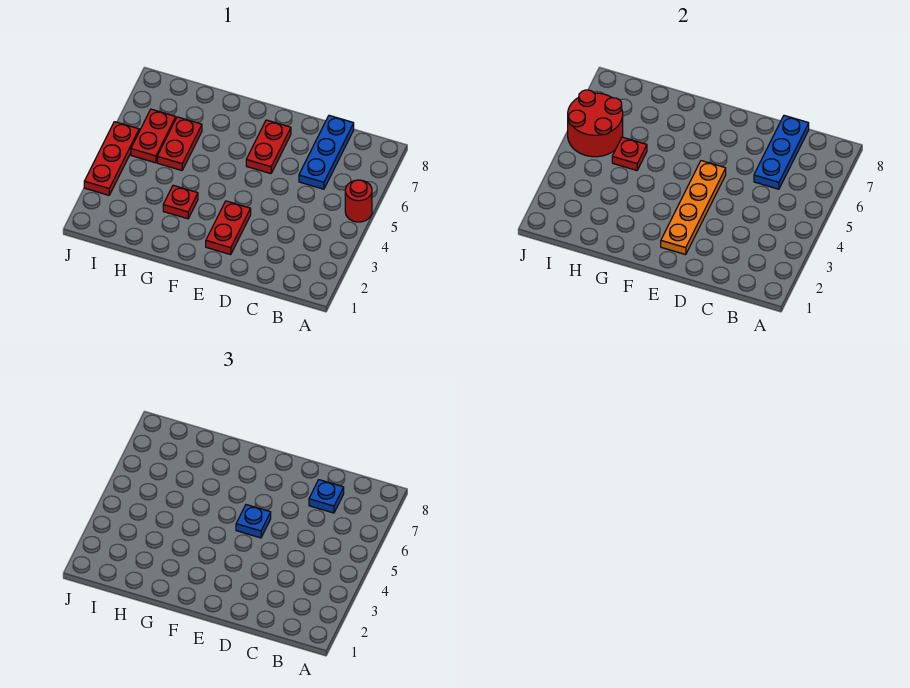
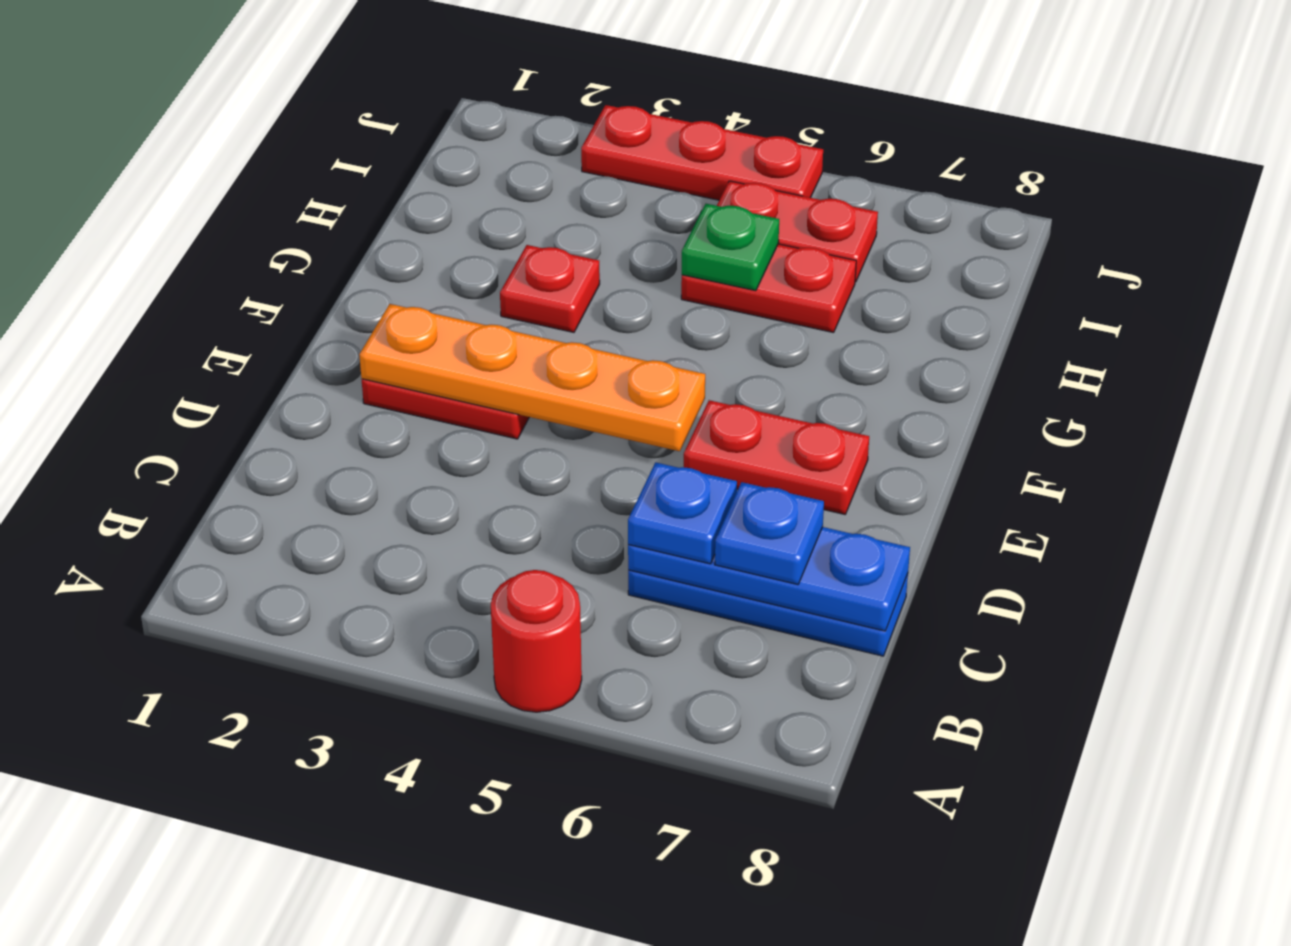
blue plate E5 level 3 -> blue plate C6 level 3
red plate H5 level 2 -> green plate H5 level 2
red round brick I5:J6 level 2 -> none

